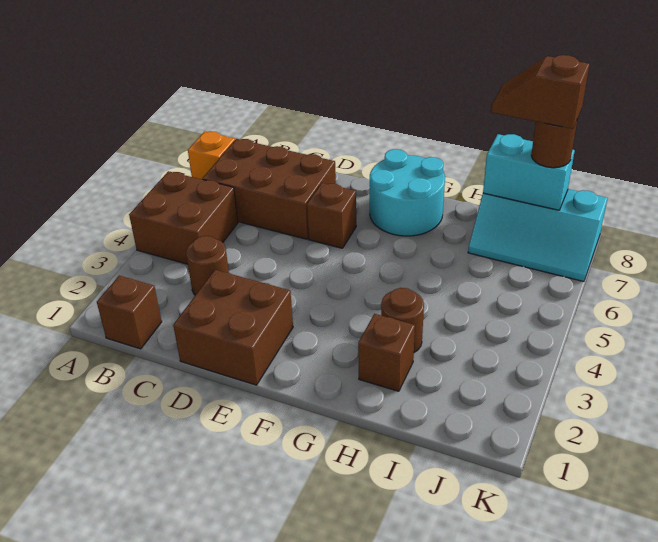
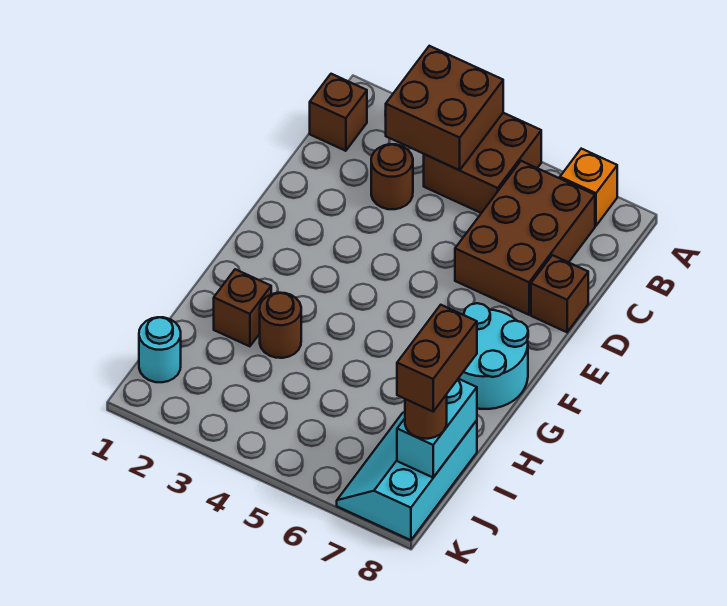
brown brick D1:E2 level 1 -> brown brick A3:B4 level 2
brown brick E6 level 1 -> brown brick D8 level 1
brown slope I8:J8 level 4 top J -> brown brick I8:J8 level 4
none -> cyan round brick J1 level 1

